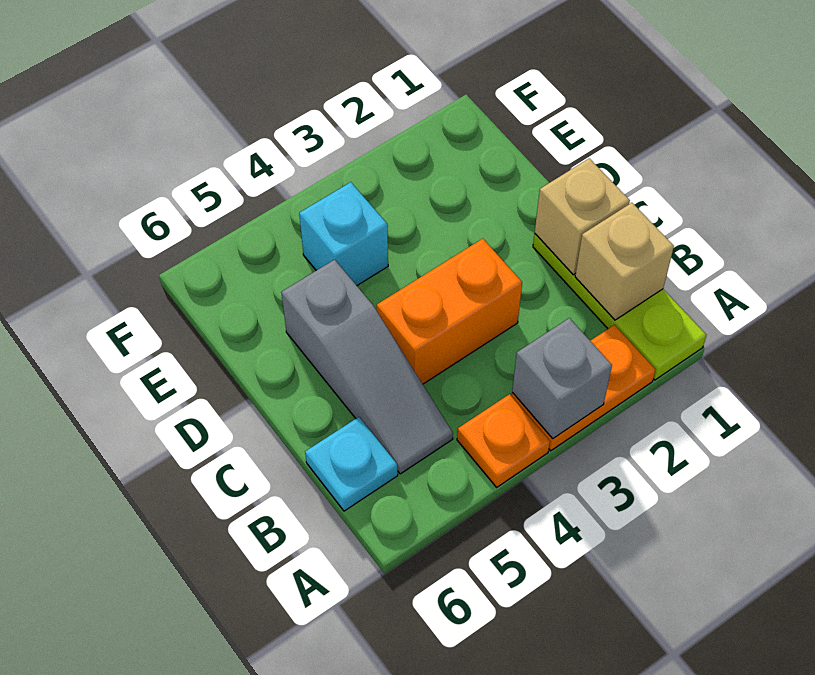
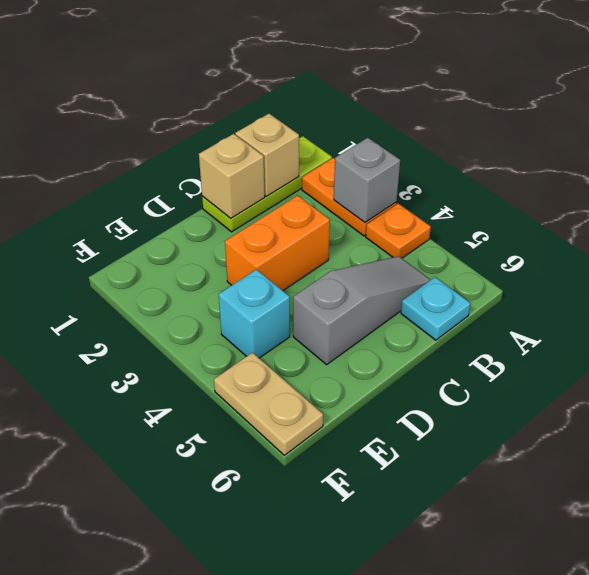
orange brick C3:C4 level 1 -> orange brick C3:D3 level 1
none -> tan plate F5:F6 level 1

